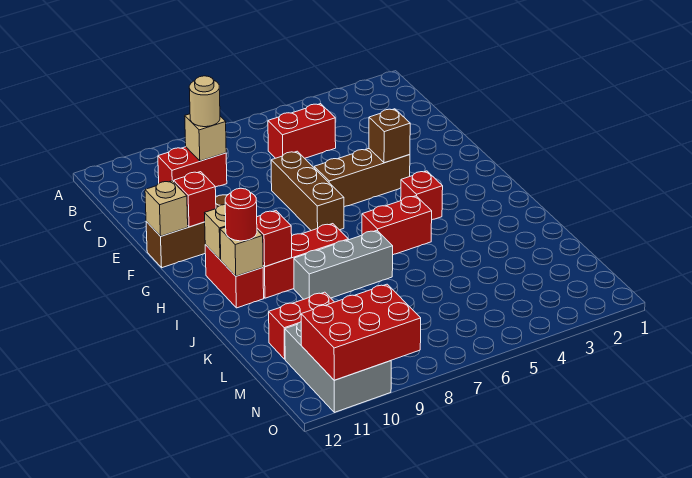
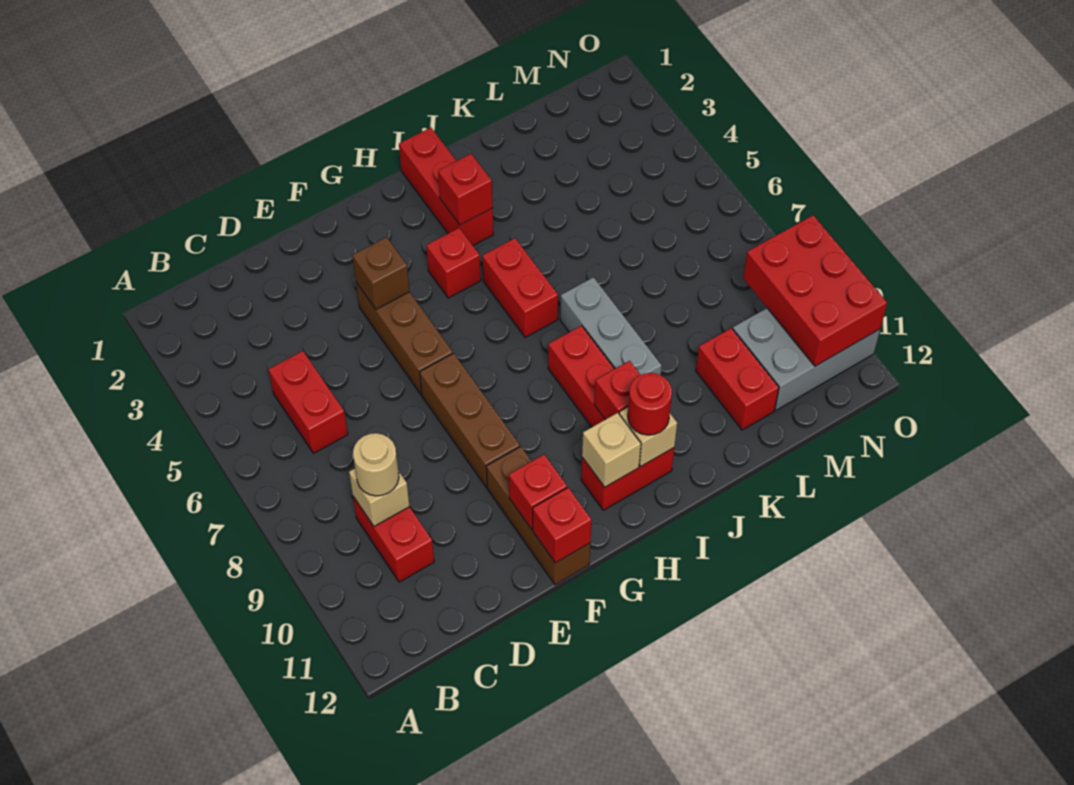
brown brick E7:G7 level 1 -> brown brick F7:F9 level 1
tan brick F12 level 2 -> red brick F12 level 2
none -> red brick I1:I3 level 1
none -> red brick I3 level 2

